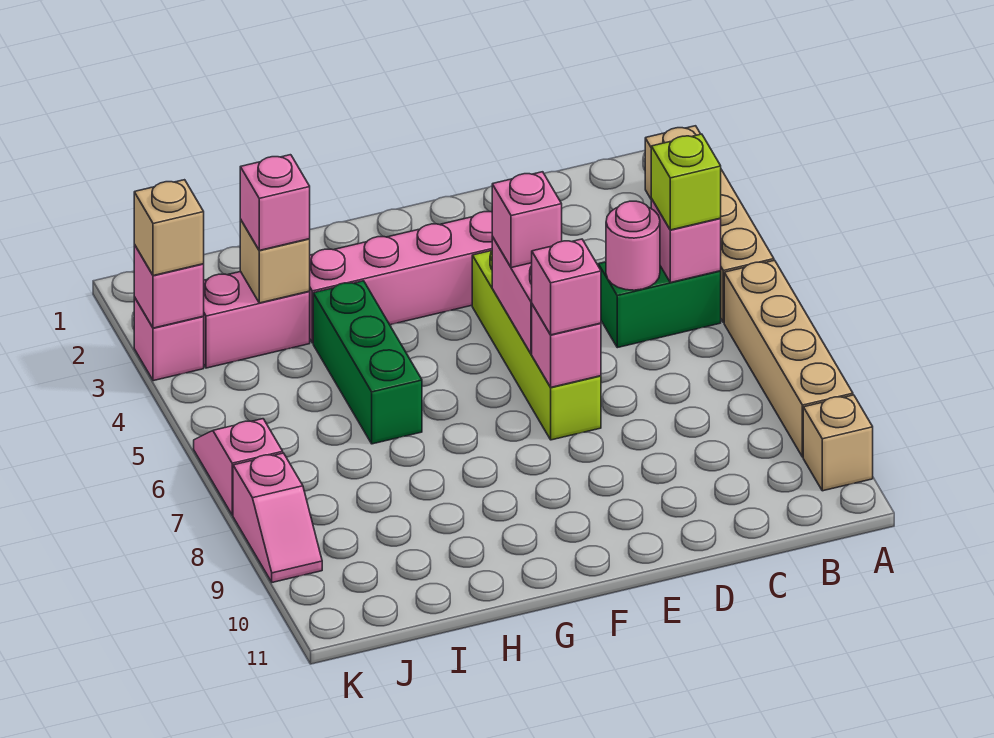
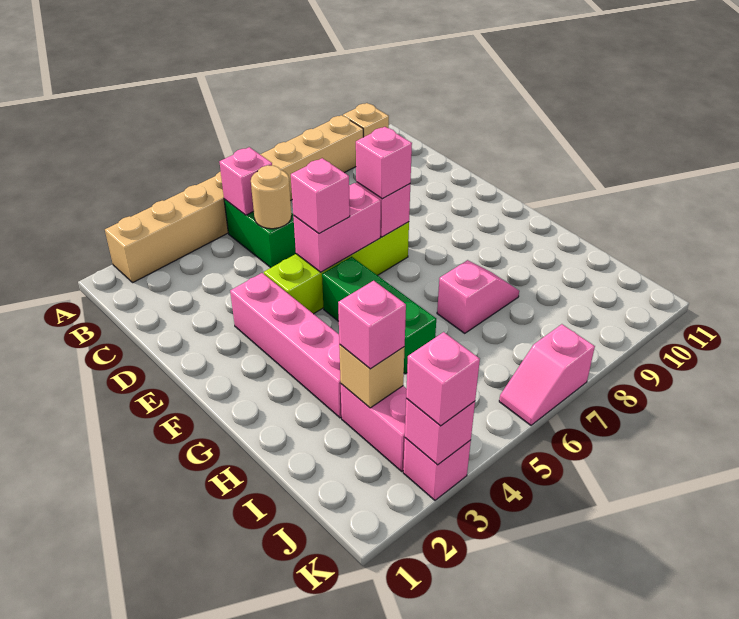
lime brick B5 level 3 -> none
pink round brick C5 level 2 -> tan round brick C5 level 2
green brick H4:H6 level 1 -> green brick F5:H5 level 1
tan brick K3 level 3 -> pink brick K3 level 3
pink slope K8:K9 level 1 top 8 -> pink slope H7:H8 level 1 top 7

